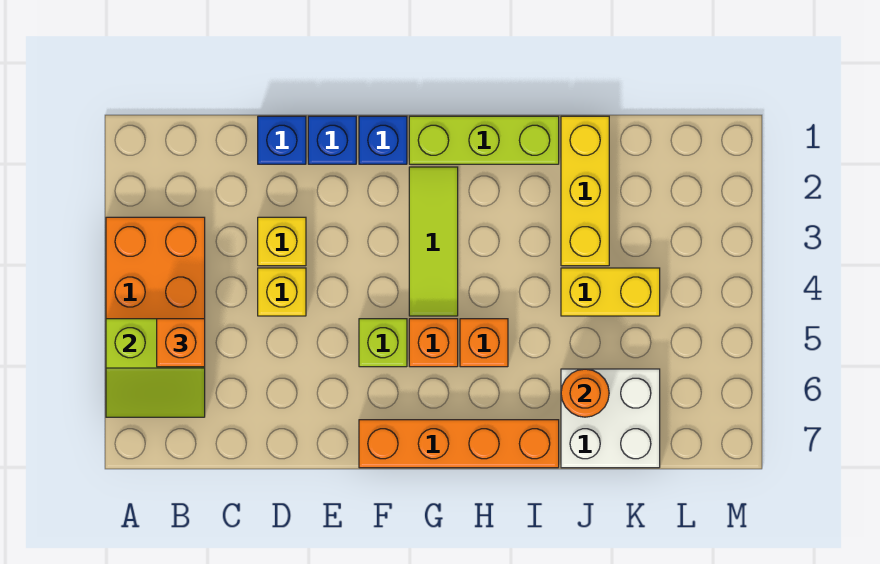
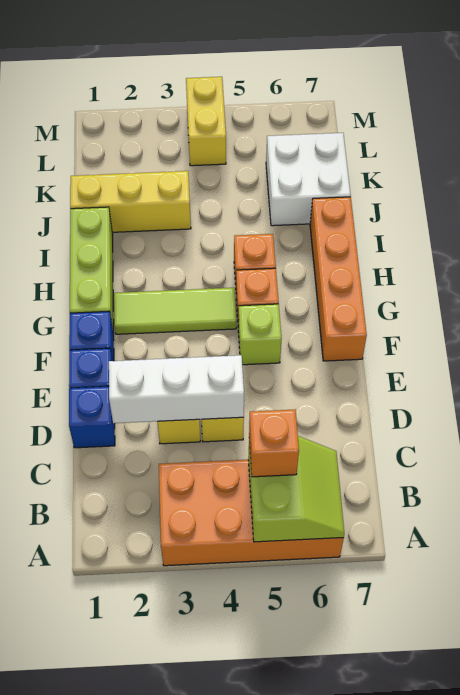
none -> white brick D2:D4 level 2
yellow brick J4:K4 level 1 -> yellow brick L4:M4 level 1
orange round brick J6 level 2 -> none

